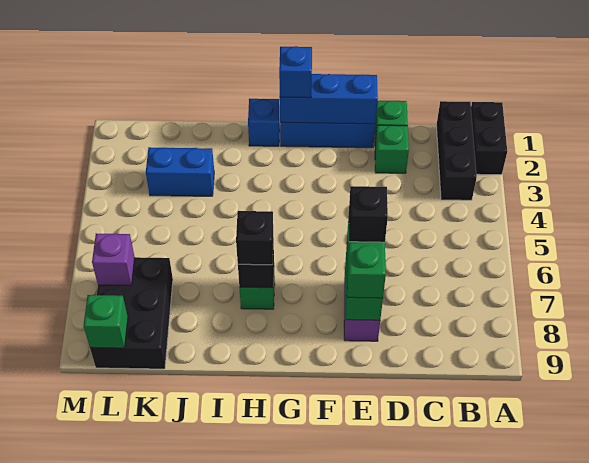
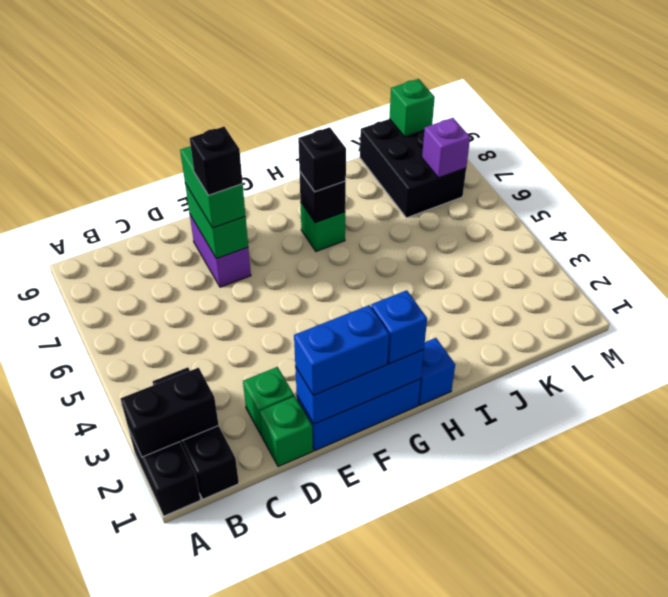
none -> black brick A2:B2 level 2
blue brick J3:K3 level 1 -> blue brick E1:F1 level 3

